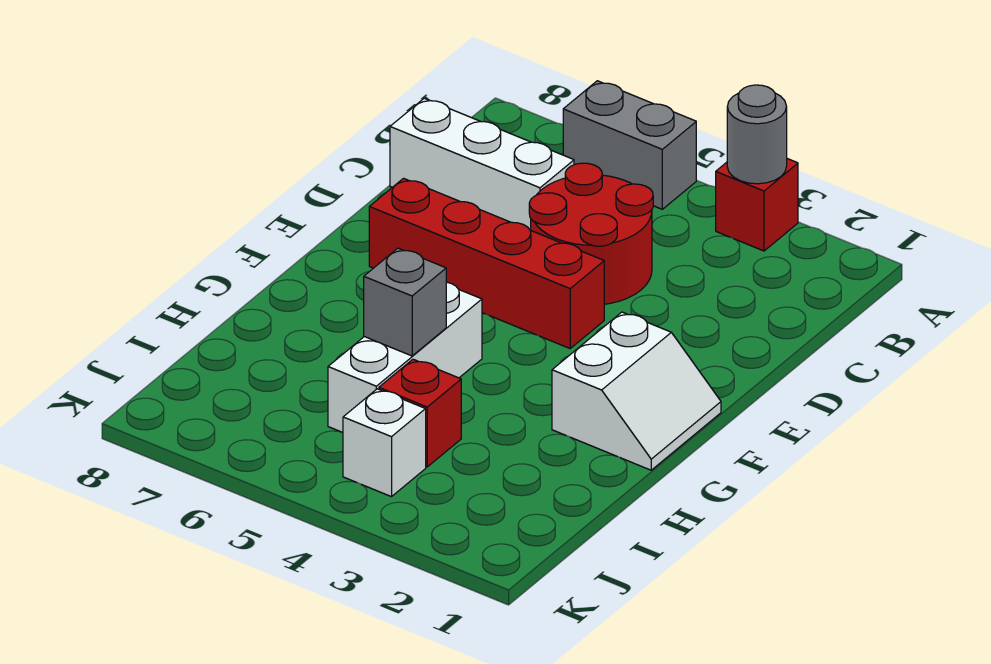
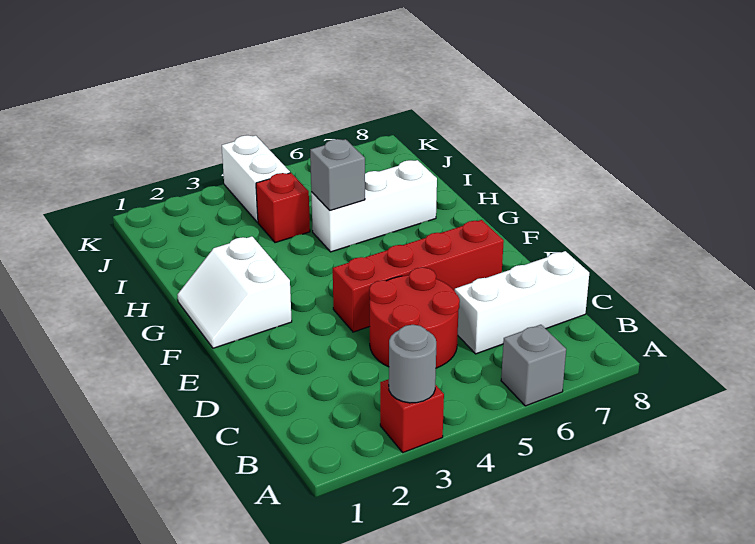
grey brick A5:A6 level 1 -> grey brick A6 level 1
white brick G5:I5 level 1 -> white brick H5:H7 level 1
white brick J4 level 1 -> white brick J4:K4 level 1

